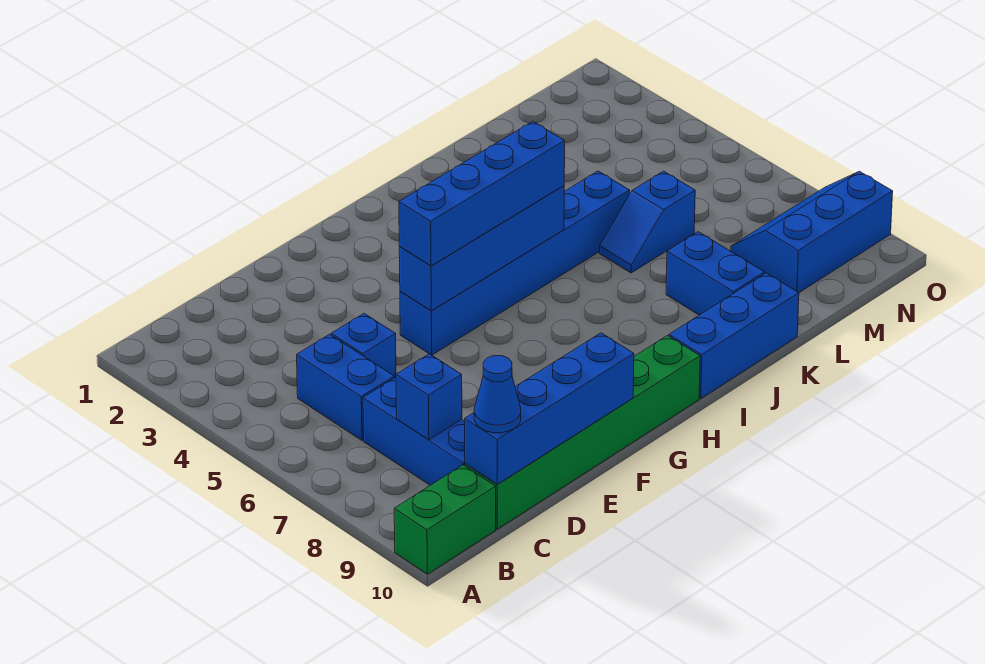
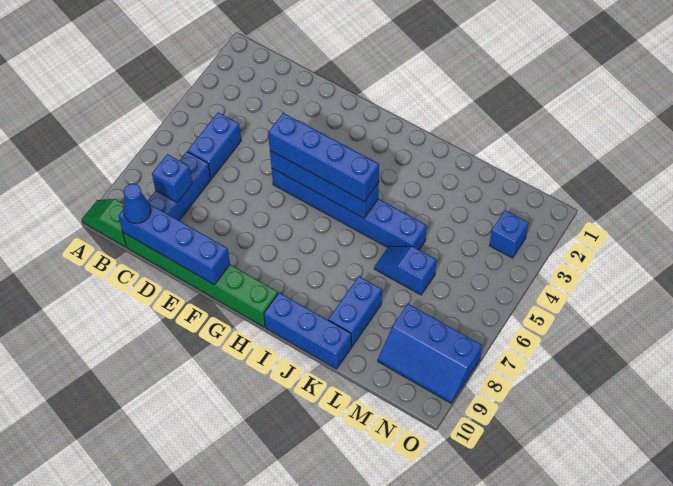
green brick A10:B10 level 1 -> green slope A10:B10 level 1 top B
blue brick D5 level 1 -> blue brick N3 level 1
blue slope M8:O9 level 1 top 9 -> blue slope M8:O9 level 1 top 8

